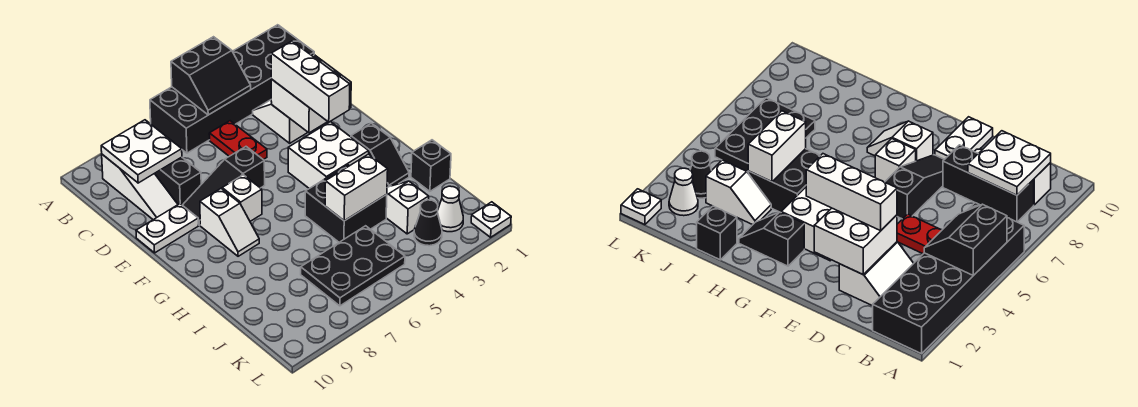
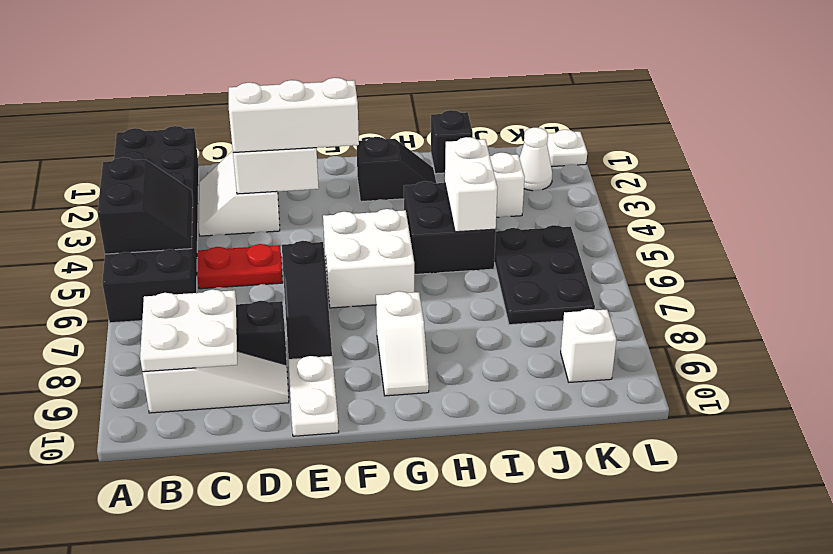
white brick F3:G4 level 1 -> white brick F5:G6 level 1
white brick F7 level 1 -> white brick K9 level 1
white slope F8:G8 level 1 top F -> white slope G8:G9 level 1 top 8
black cone K3 level 1 -> none

